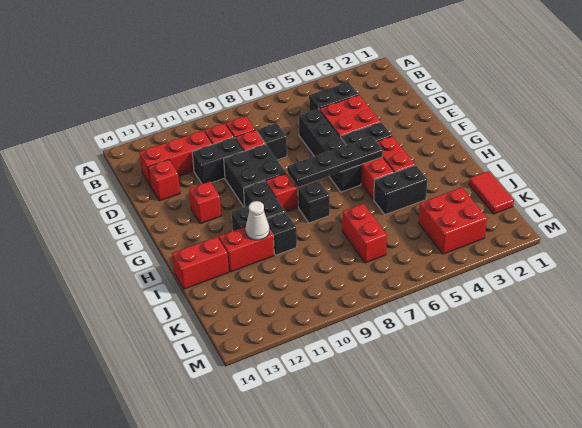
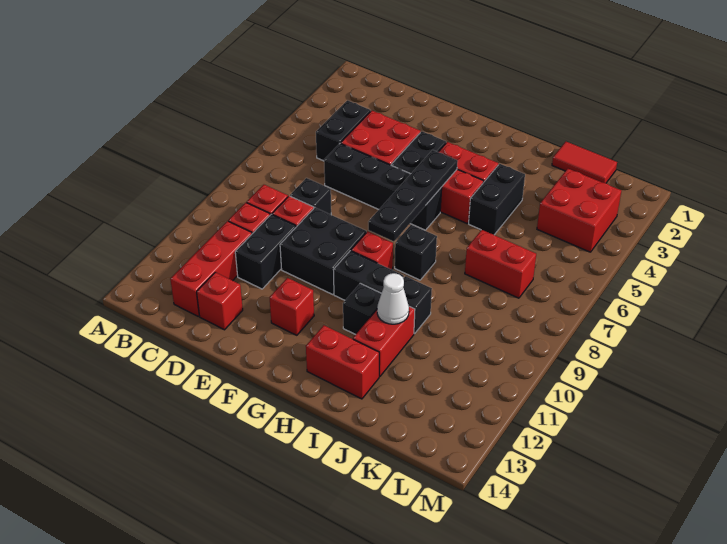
red brick I13:I14 level 1 -> red brick H13:I13 level 1

